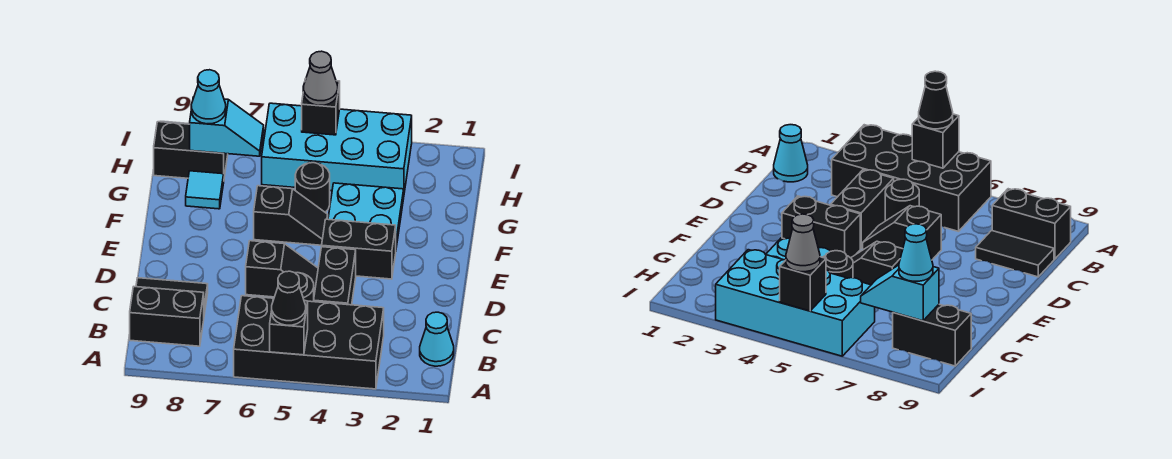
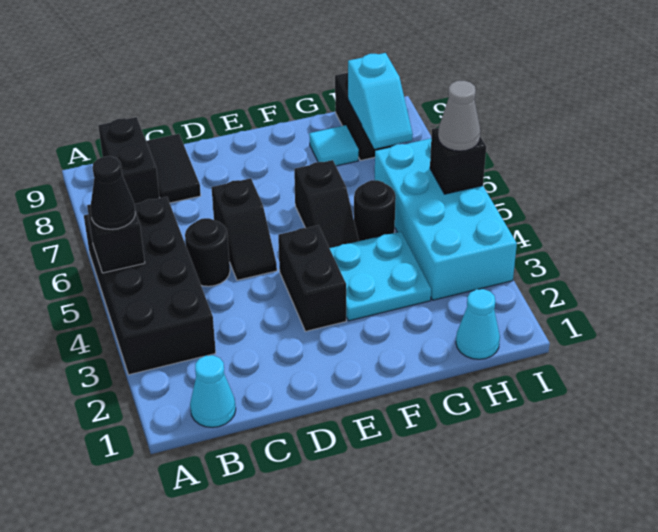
black brick C4:D4 level 1 -> none
cyan cone H8 level 3 -> cyan cone H1 level 1

